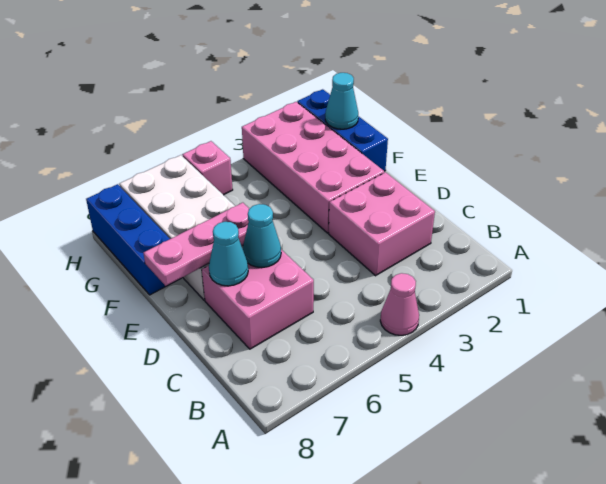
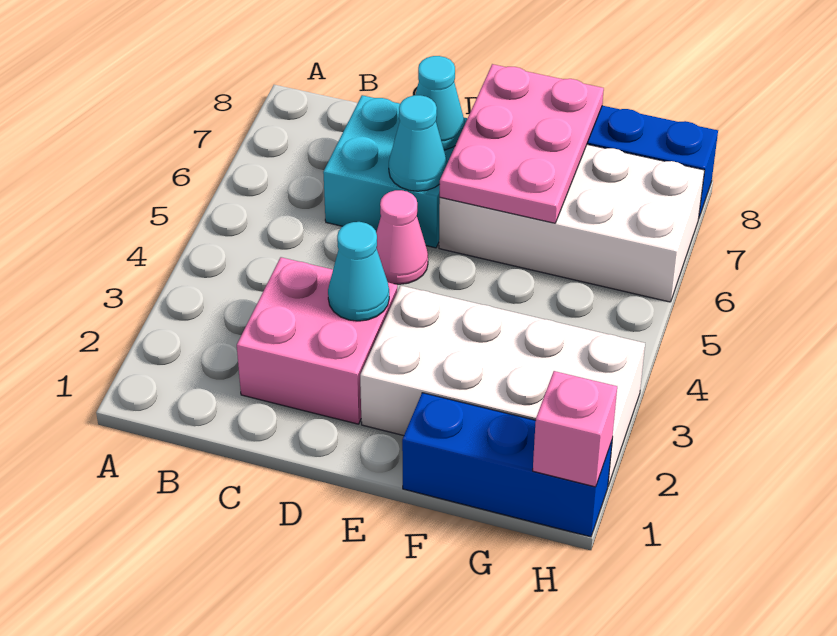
pink cone A4 level 1 -> pink cone D5 level 1
pink brick C6:D7 level 1 -> cyan brick C6:D7 level 1
pink brick E2:H3 level 1 -> white brick E2:H3 level 1
pink plate E6:E8 level 2 -> pink plate E6:F8 level 2
cyan cone G1 level 2 -> cyan cone D3 level 2
pink brick H5 level 1 -> pink brick H1 level 2

